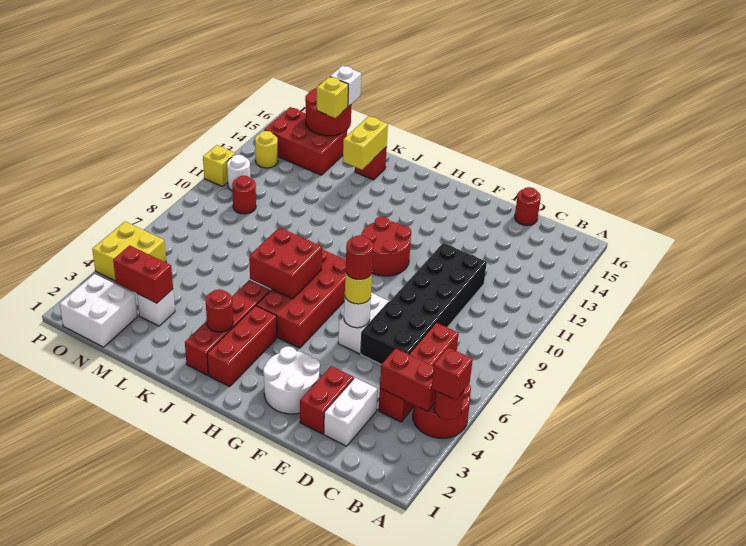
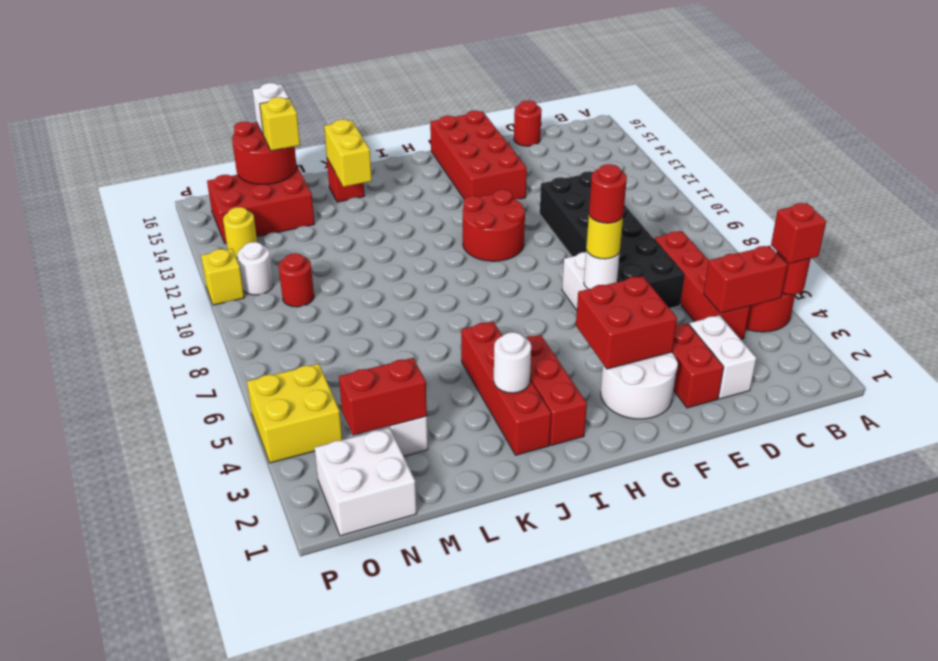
red brick H5:I8 level 1 -> red brick F13:G16 level 1
red brick I6:J7 level 2 -> red brick F3:G4 level 2
red round brick J3 level 2 -> white round brick J3 level 2

